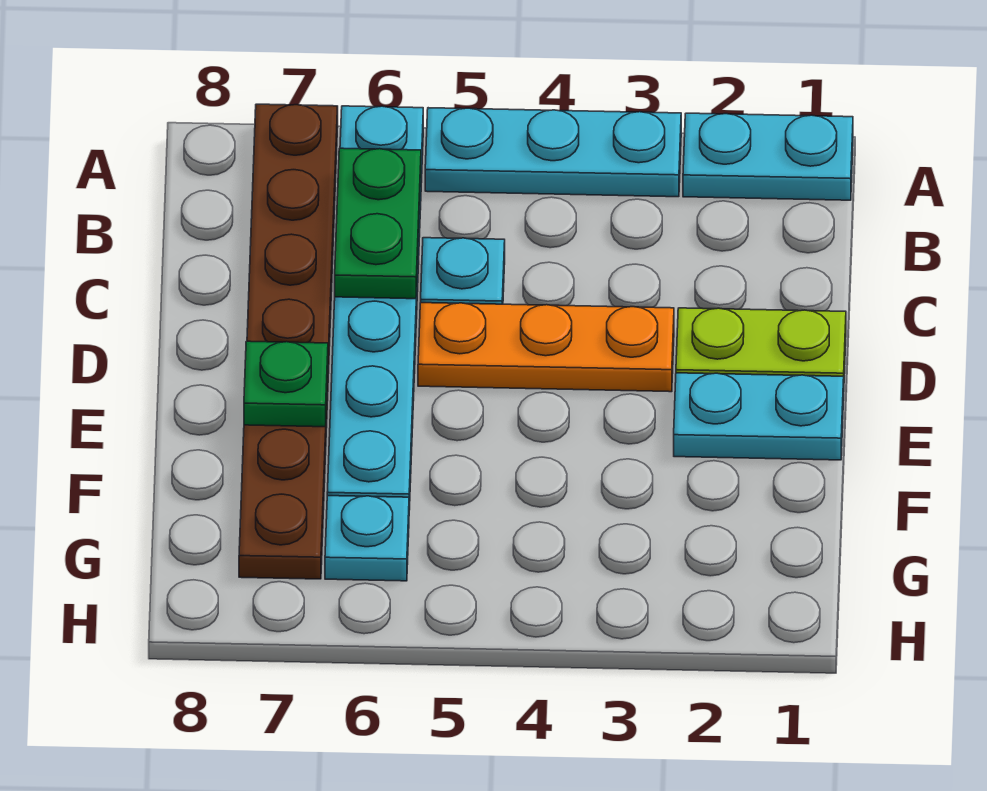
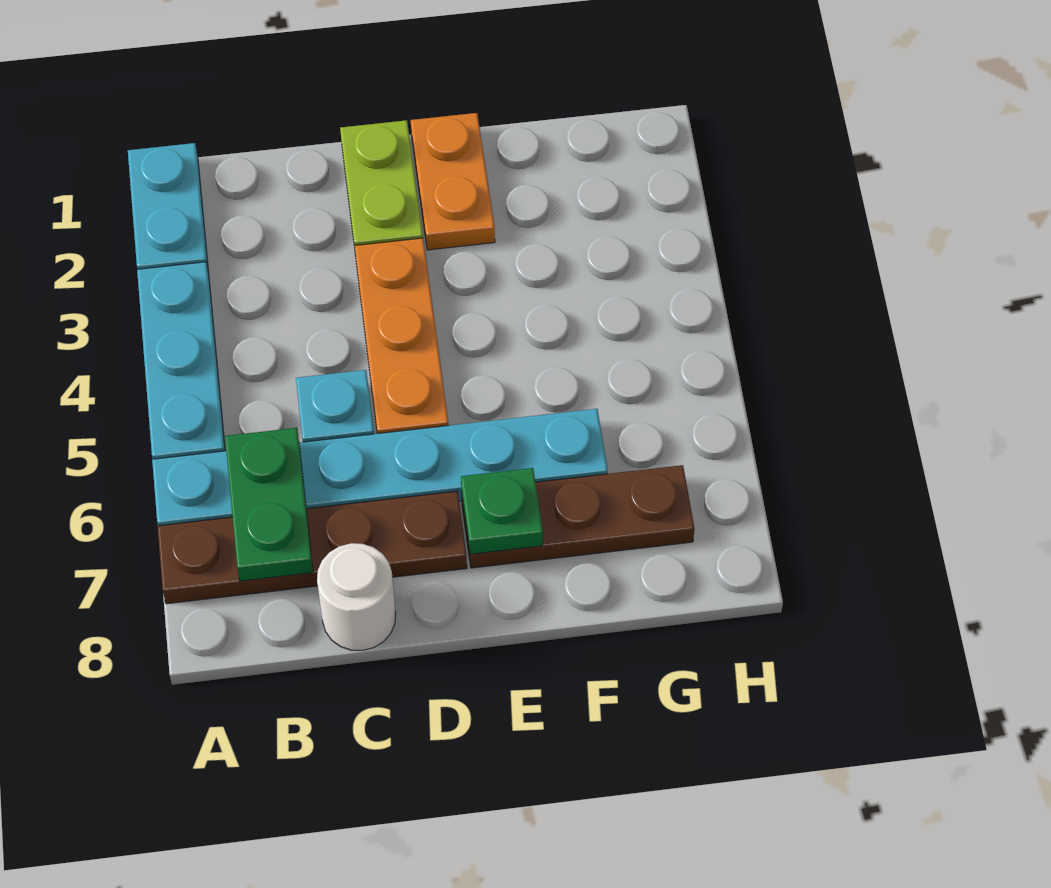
green plate B6:C6 level 2 -> green plate B6:B7 level 2
none -> white round brick C8 level 1
cyan plate E1:E2 level 1 -> orange plate E1:E2 level 1
cyan plate G6 level 1 -> none

